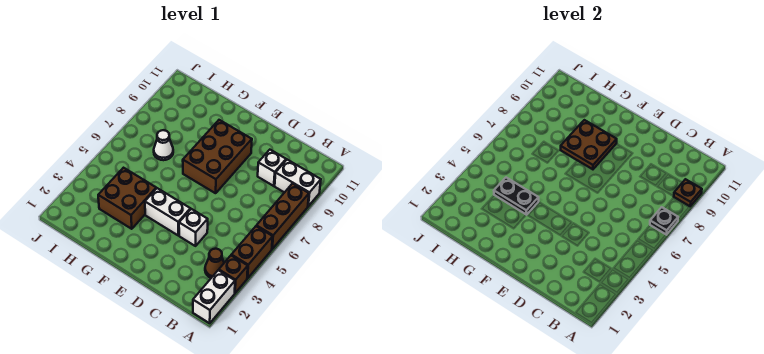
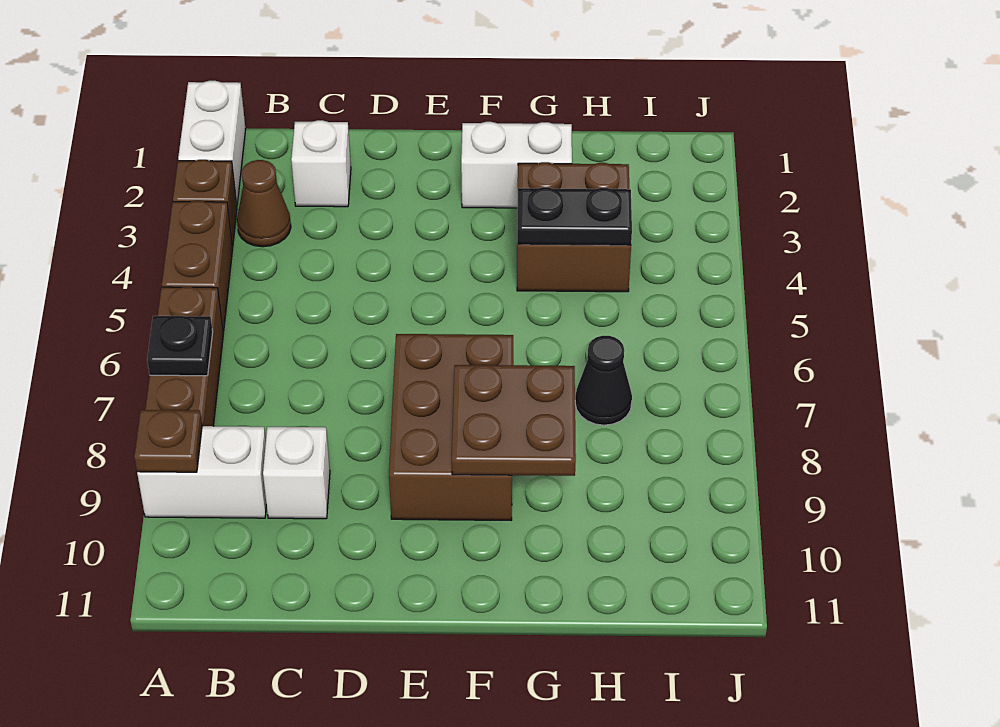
white brick D4 level 1 -> white brick C2 level 1
white brick E4:F4 level 1 -> white brick F2:G2 level 1
white cone H7 level 1 -> black cone H7 level 1

